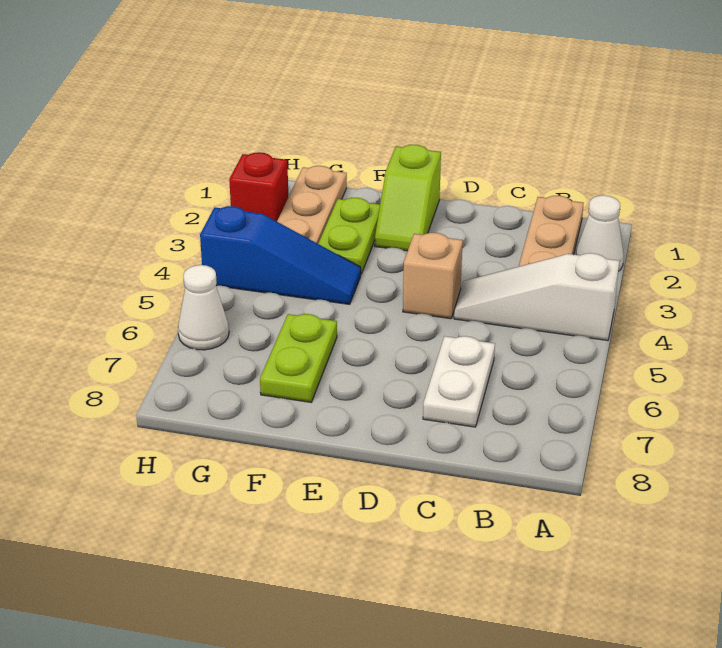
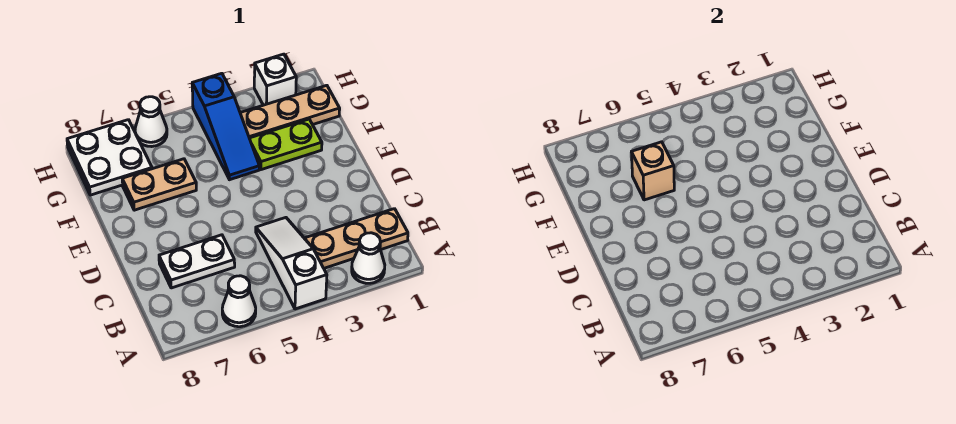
none -> white cone A6 level 1
tan brick D4 level 1 -> tan brick F6 level 2
lime slope E1:E2 level 1 top 1 -> none
lime plate F6:F7 level 1 -> tan plate F6:F7 level 1
none -> white plate G7:H8 level 1
red brick H2 level 1 -> white brick H2 level 1

